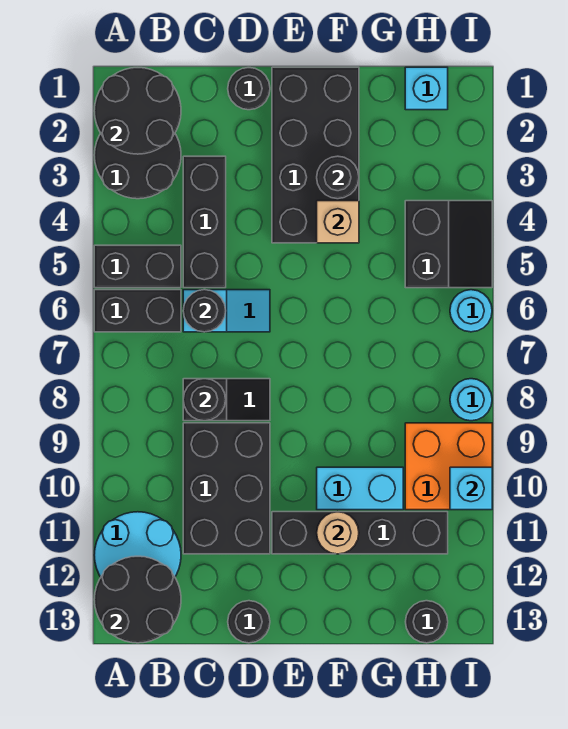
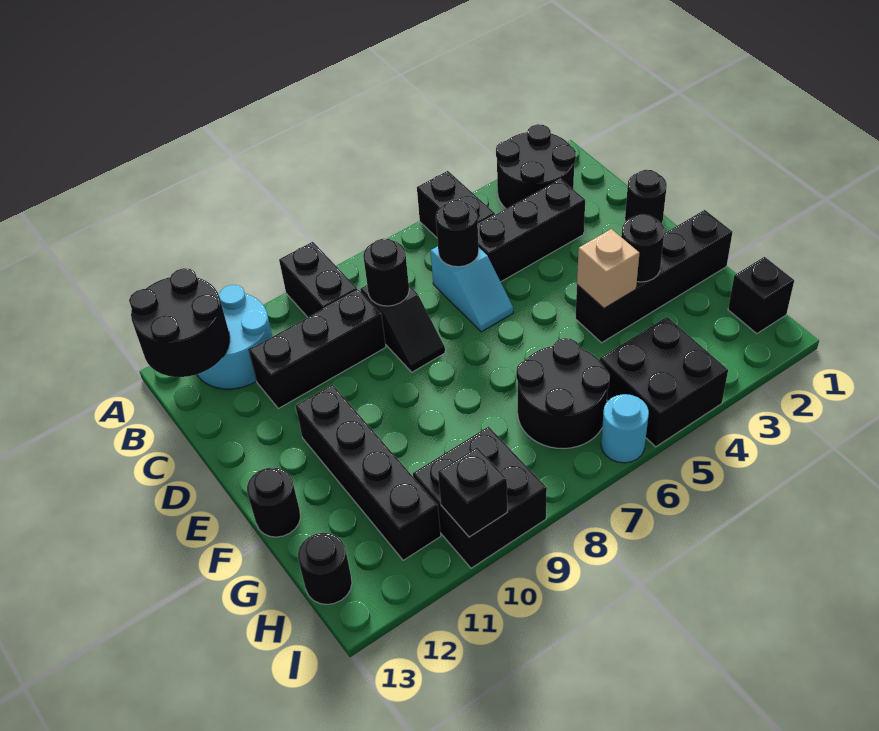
black round brick A1:B2 level 2 -> black round brick G6:H7 level 1
black brick A6:B6 level 1 -> black brick A9:B9 level 1
black brick C9:D11 level 1 -> black brick C9:C11 level 1
black round brick D13 level 1 -> black round brick F13 level 1
black brick E1:F4 level 1 -> black brick F1:F4 level 1
cyan brick F10:G10 level 1 -> none
tan round brick F11 level 2 -> none
cyan brick H1 level 1 -> black brick H1 level 1
black slope H4:I5 level 1 top H -> black brick H4:I5 level 1
orange brick H9:I10 level 1 -> black brick H9:I10 level 1
cyan round brick I8 level 1 -> none
cyan brick I10 level 2 -> black brick I10 level 2

